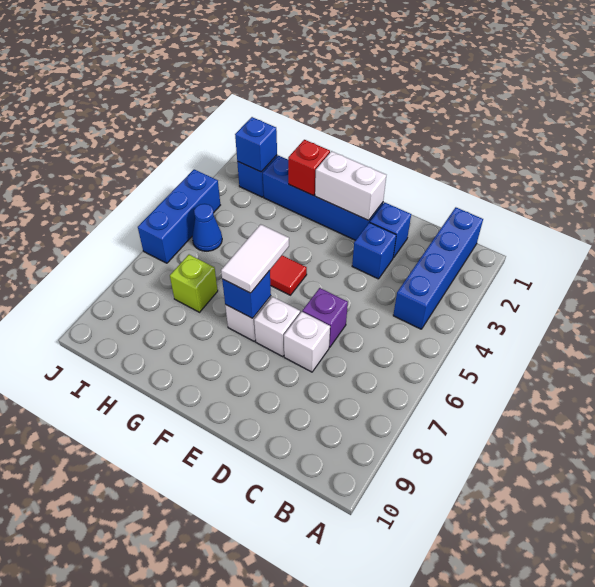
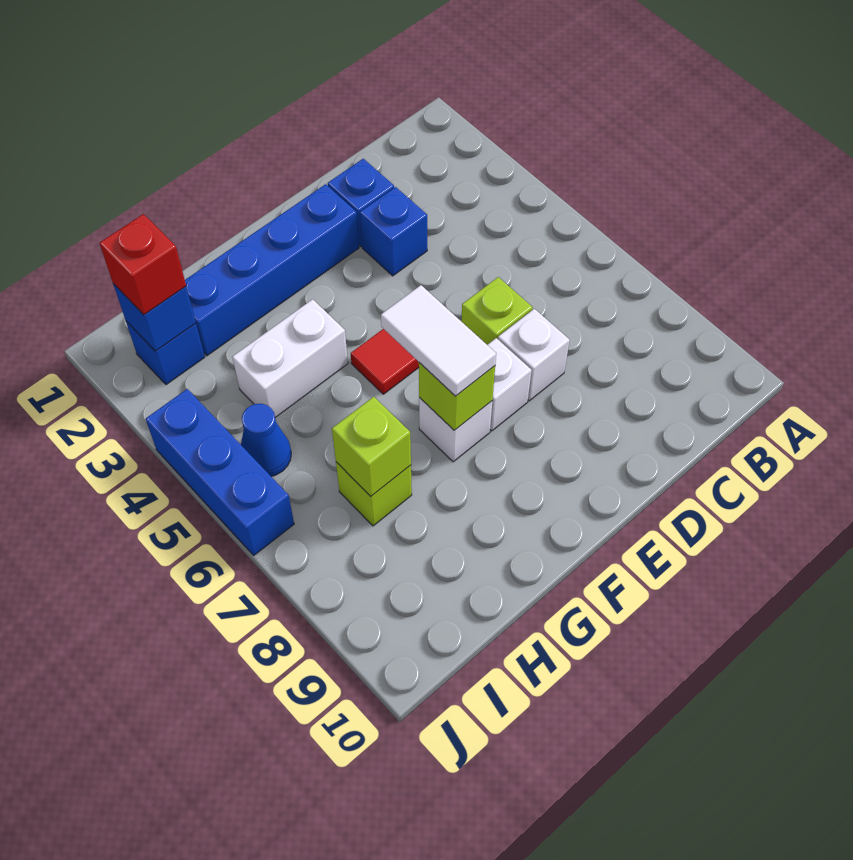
blue brick B1:B4 level 1 -> none
purple brick D6 level 1 -> lime brick D6 level 1
white brick E2:F2 level 2 -> white brick G4:H4 level 1
blue brick F7 level 2 -> lime brick F7 level 2
red brick G2 level 2 -> red brick I2 level 3
none -> lime brick H7 level 2

